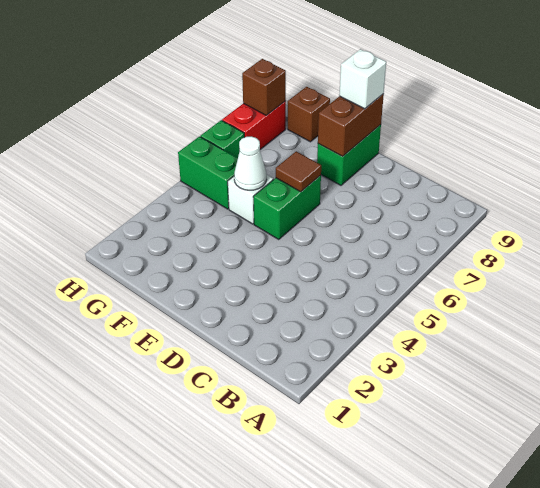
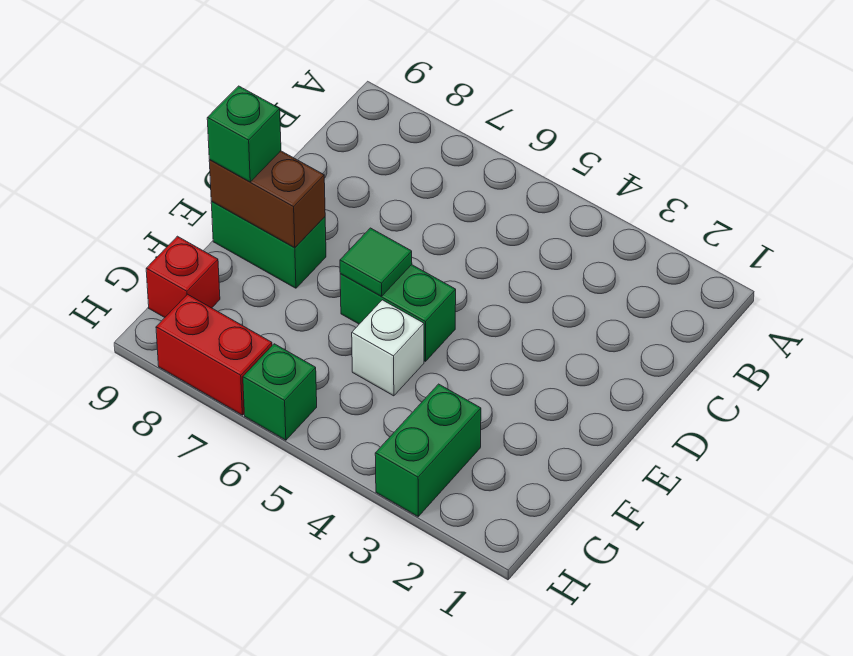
brown tile E6 level 2 -> green tile E6 level 2
white brick E9 level 3 -> green brick E9 level 3
white cone F5 level 2 -> none
green brick G5:H5 level 1 -> green brick G3:H3 level 1
brown brick G9 level 1 -> red brick G9 level 1
brown brick H8 level 2 -> none

